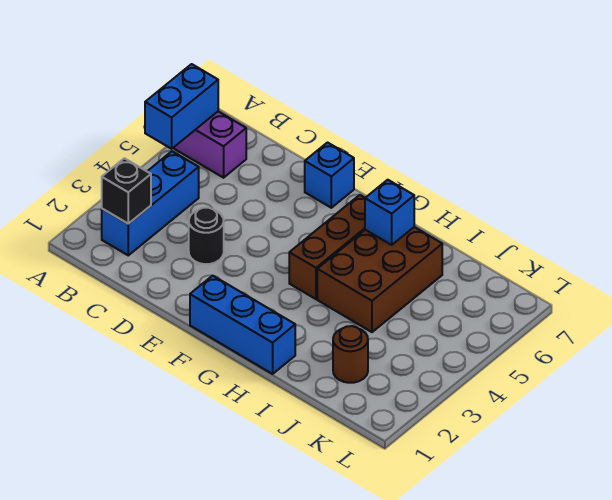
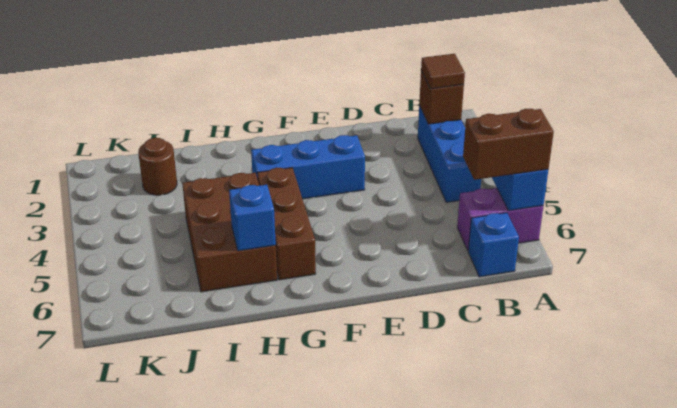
none -> brown brick A6:B6 level 3
black brick B2 level 2 -> brown brick B2 level 2
none -> brown tile B2 level 3
black round brick D3 level 1 -> none
blue brick E7 level 1 -> blue brick B7 level 1
blue brick F1:H1 level 1 -> blue brick E3:G3 level 1

